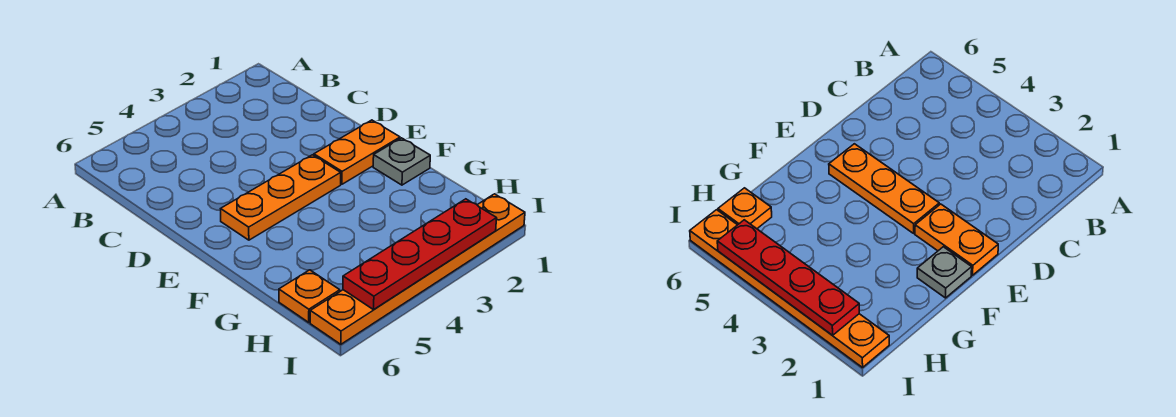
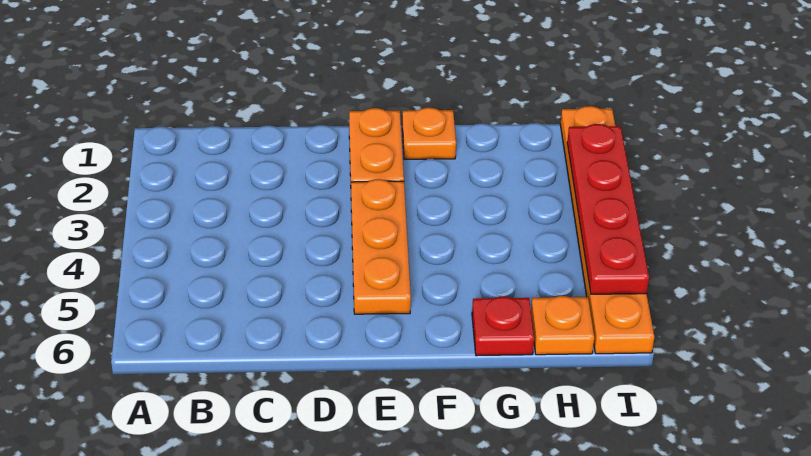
grey plate F1 level 1 -> orange plate F1 level 1
none -> red plate G6 level 1

